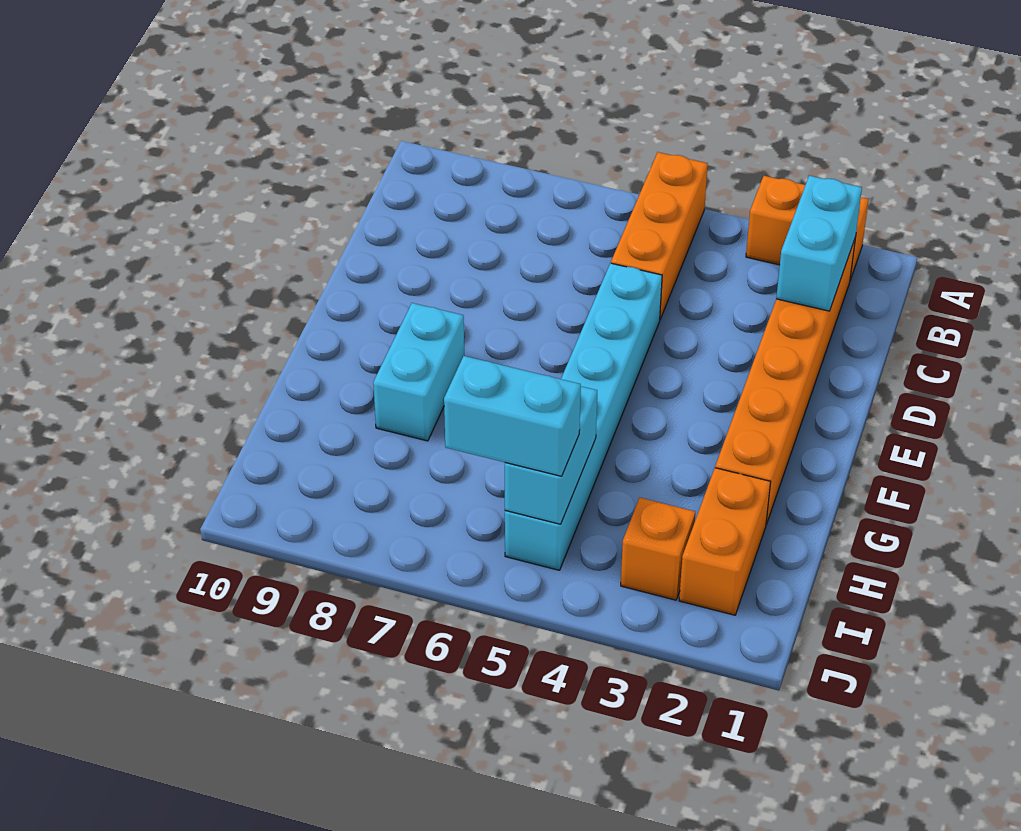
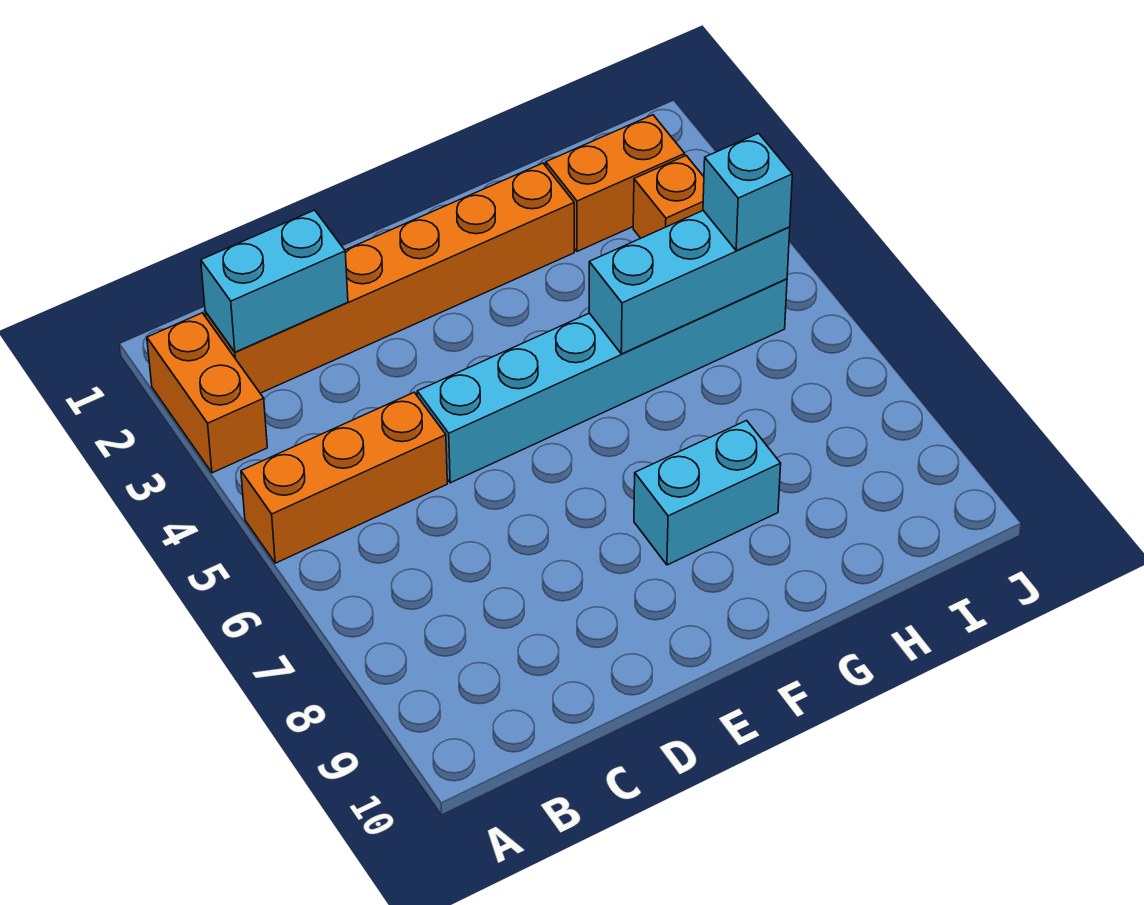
cyan brick H5:I5 level 2 -> cyan brick G5:I5 level 2
cyan brick I5:I6 level 3 -> cyan brick I5 level 3

